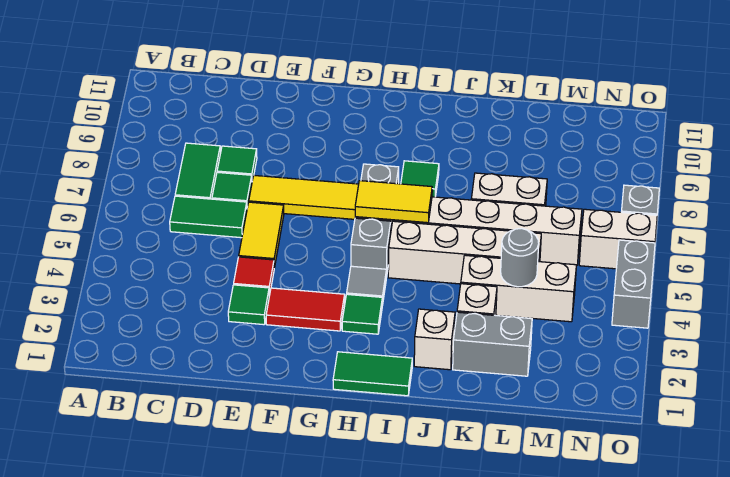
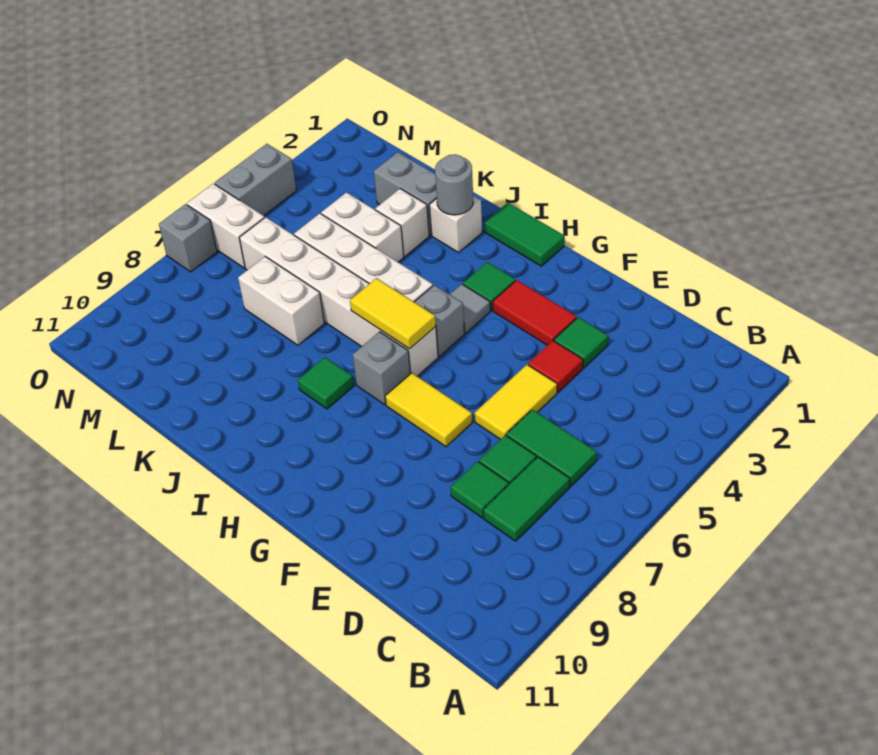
yellow tile E7:G7 level 1 -> yellow tile F7:G7 level 1
white brick K4:M4 level 1 -> white brick K4:L4 level 1
grey round brick L4 level 2 -> grey round brick J2 level 2

